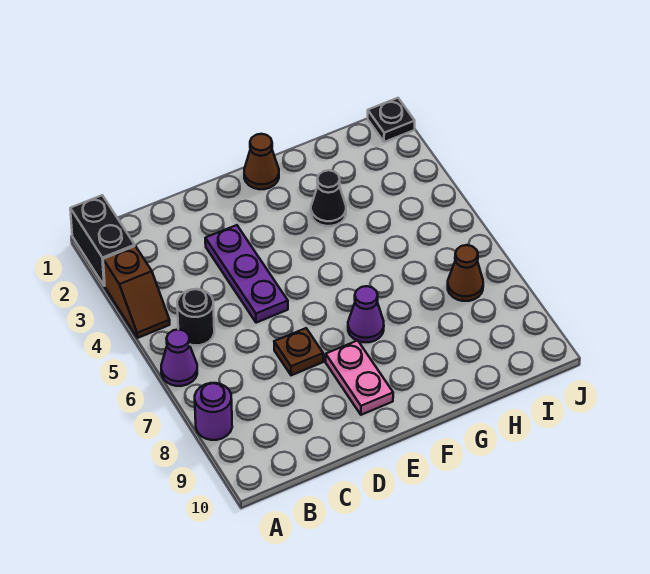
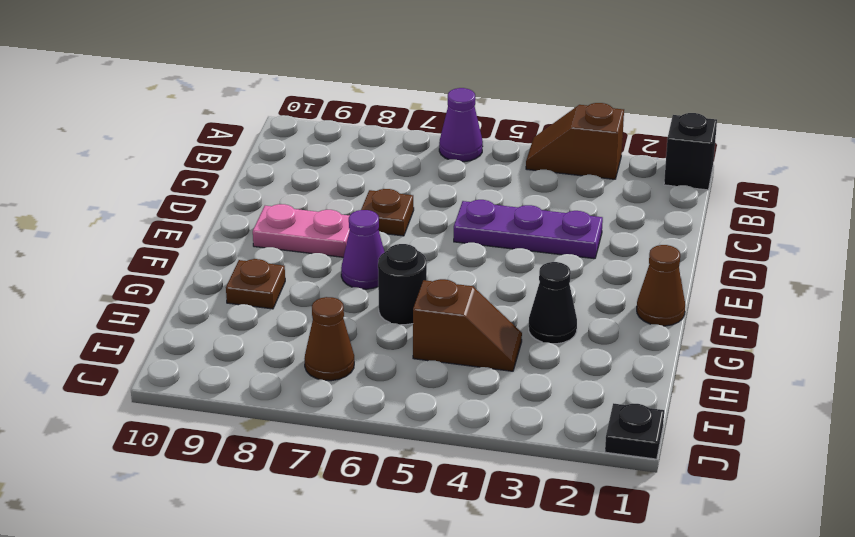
black brick A1:A2 level 1 -> black brick A1 level 1
purple round brick A8 level 1 -> none
black round brick B5 level 1 -> black round brick G6 level 1
none -> brown plate G9 level 1
none -> brown slope H4:H5 level 1 top 5

